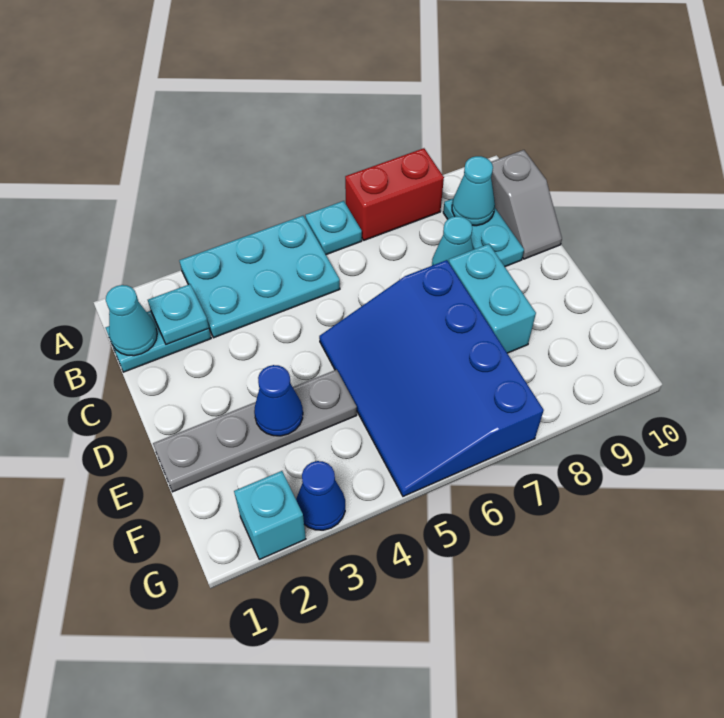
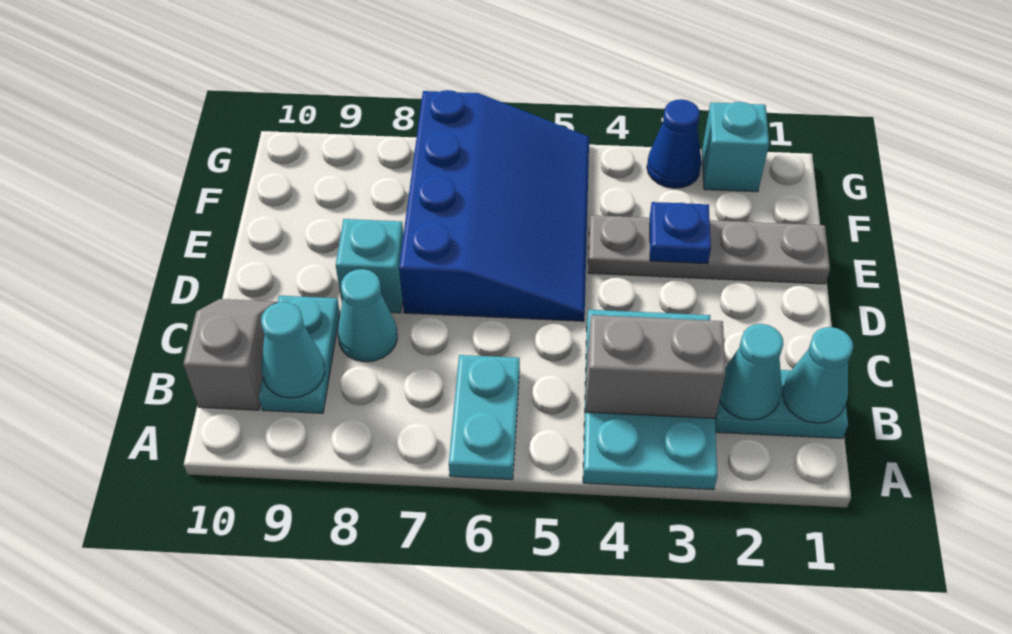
cyan plate A3:B5 level 1 -> cyan plate A3:C4 level 1
cyan plate A6 level 1 -> cyan plate A6:B6 level 1
red brick A7:A8 level 1 -> none
cyan plate B2 level 2 -> cyan cone B2 level 2
none -> grey brick B3:B4 level 2
cyan brick D8:E8 level 1 -> cyan brick D8 level 1
blue cone E3 level 2 -> blue plate E3 level 2

